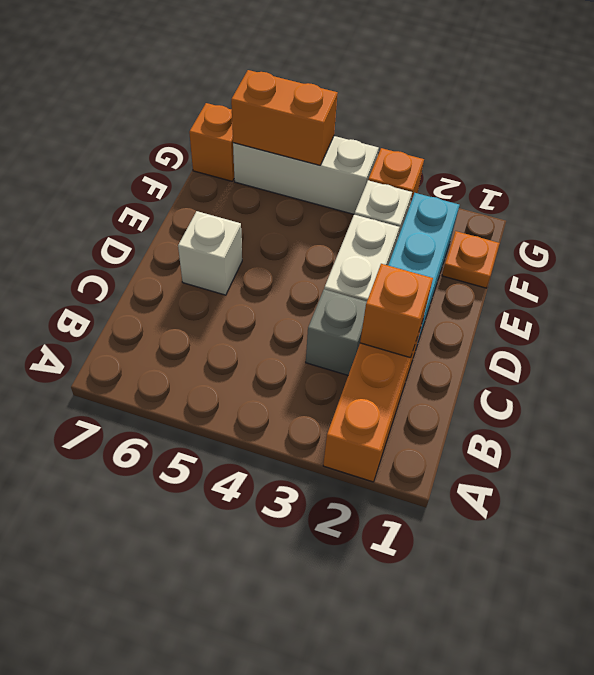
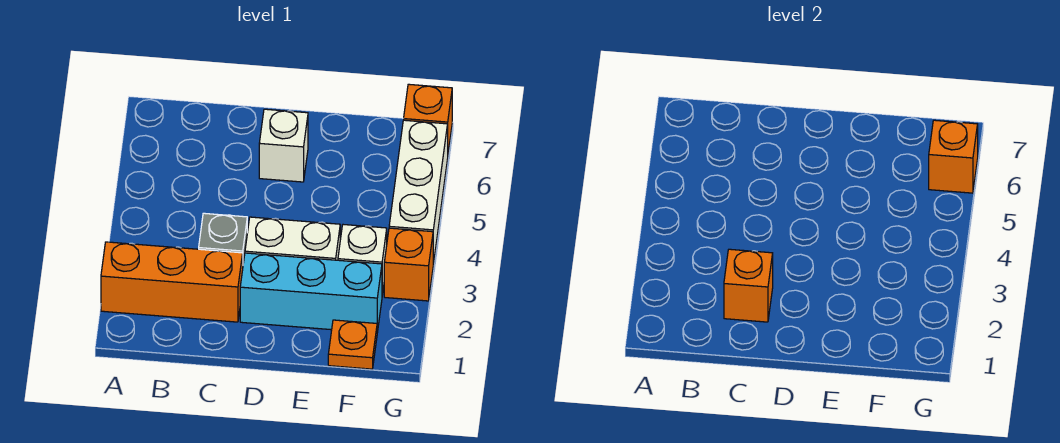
orange brick G5:G6 level 2 -> orange brick G6 level 2

